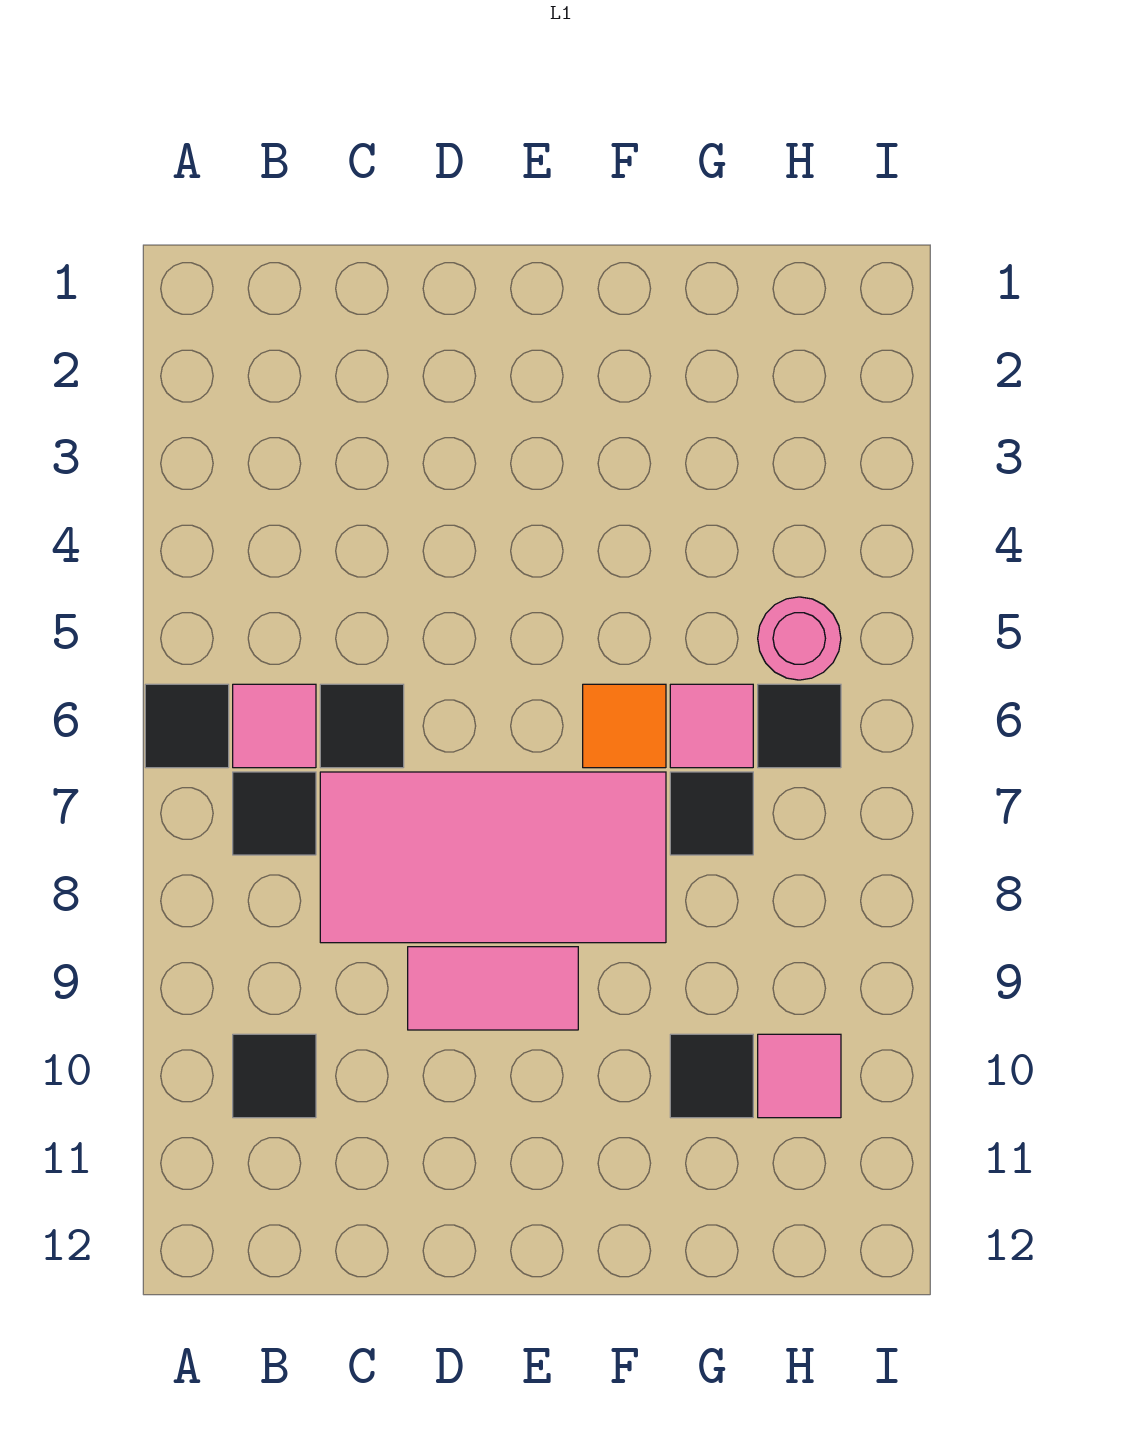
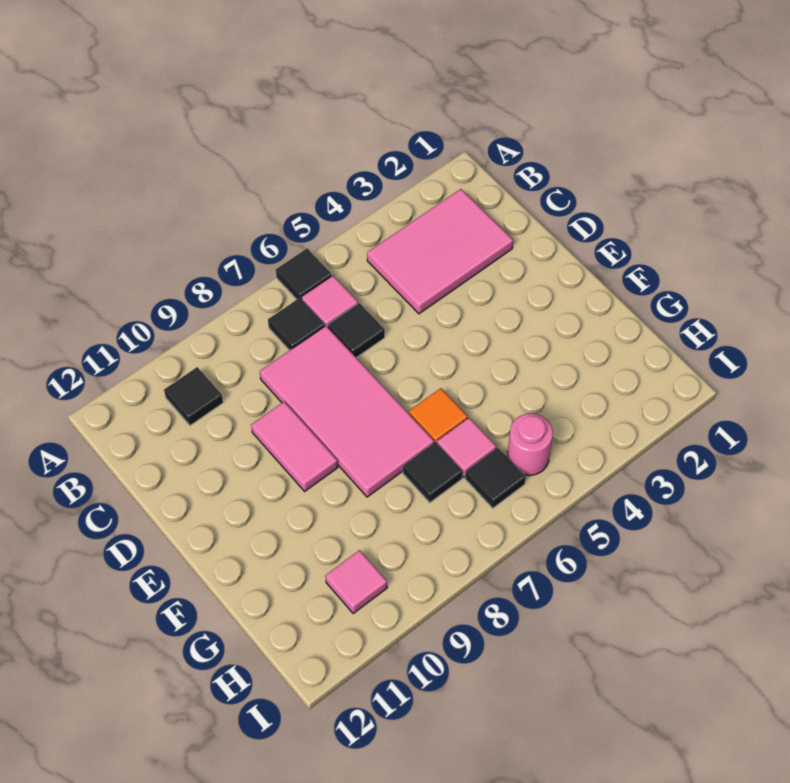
none -> pink tile B2:C4 level 1
black tile G10 level 1 -> none

